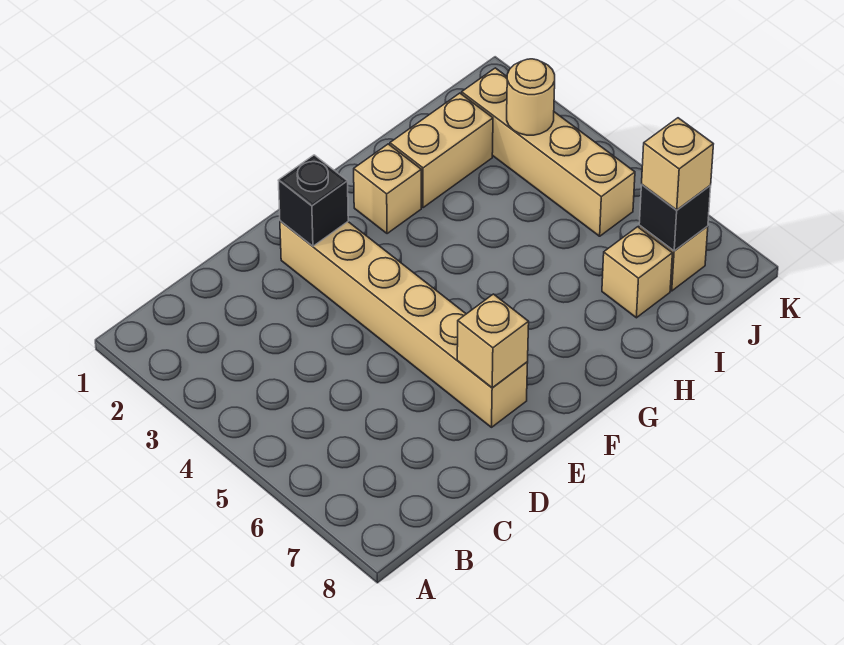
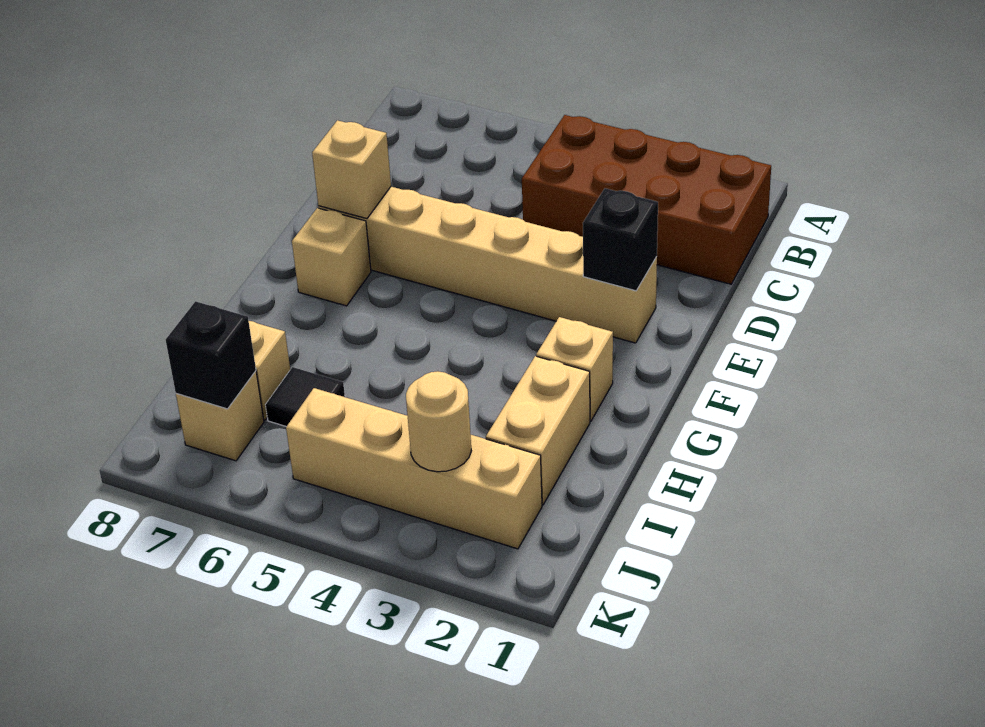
none -> brown brick B1:C4 level 1
none -> black tile I6 level 1
tan brick J7 level 3 -> tan brick F7 level 1

